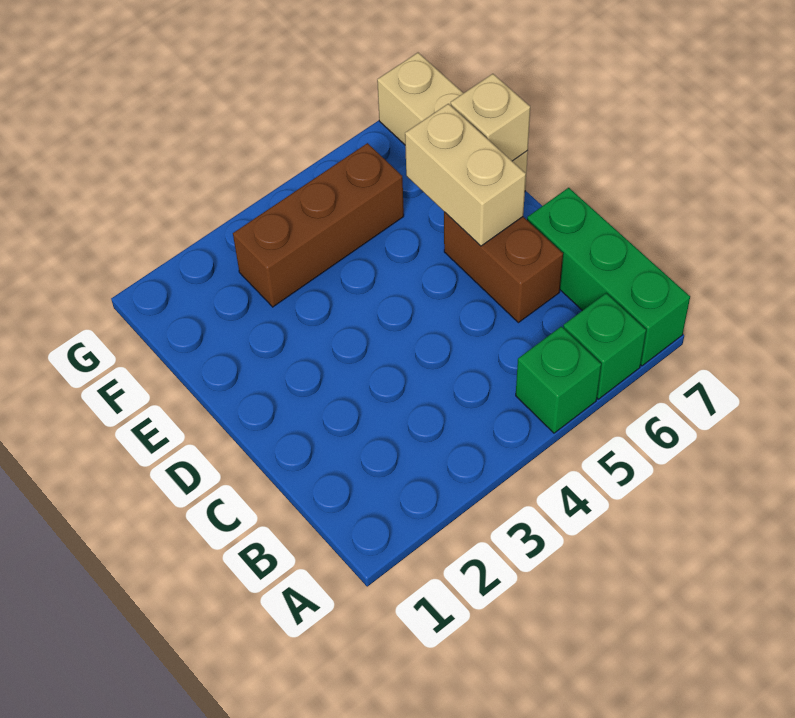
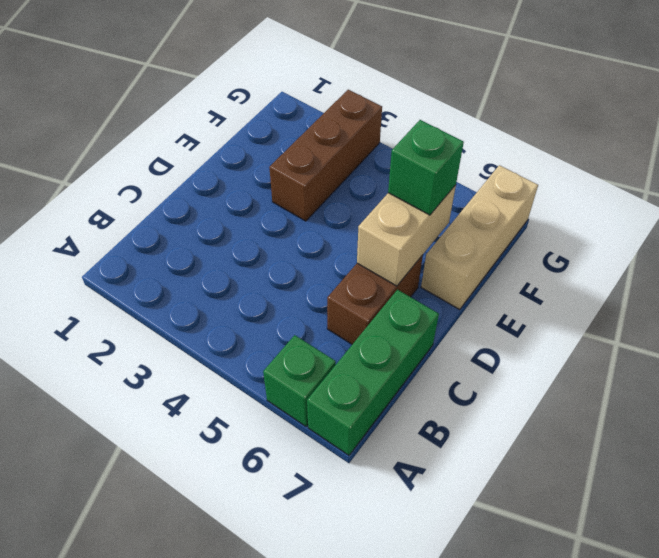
green brick A5 level 1 -> green brick E6 level 3
tan brick E7 level 2 -> none
brown brick F3:F5 level 1 -> brown brick E3:G3 level 1

